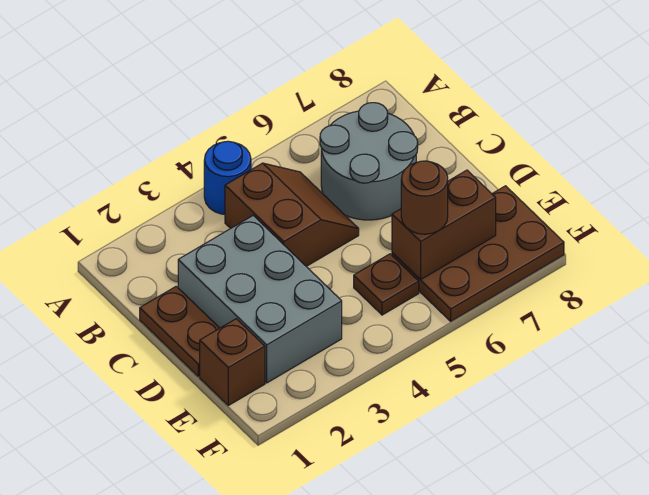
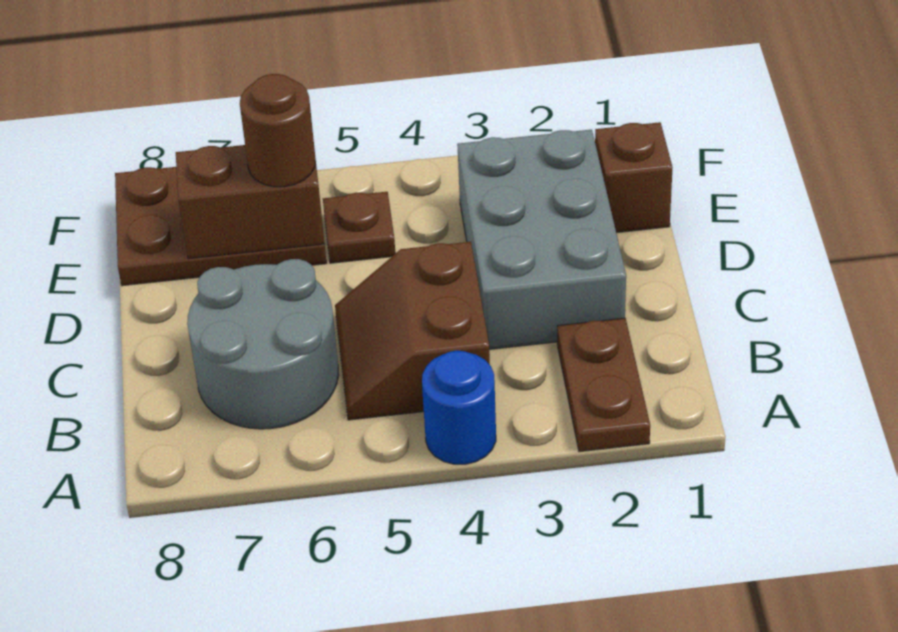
brown plate C1:D1 level 1 -> brown plate A2:B2 level 1

